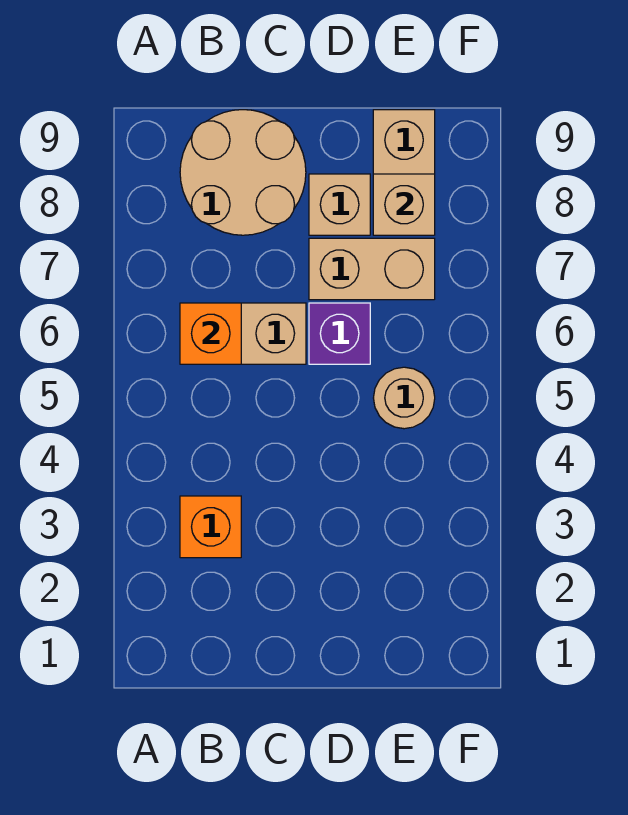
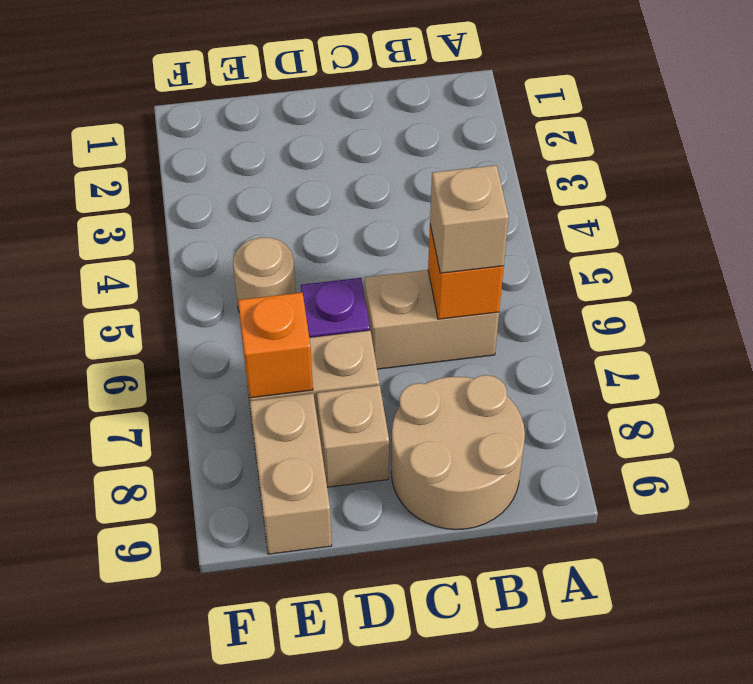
orange brick B3 level 1 -> orange brick E7 level 2
tan brick E8 level 2 -> tan brick B6 level 3

